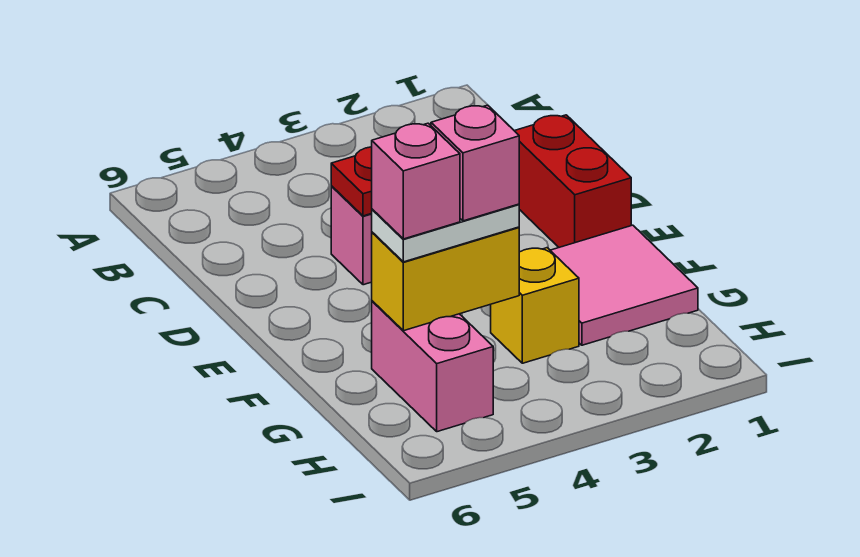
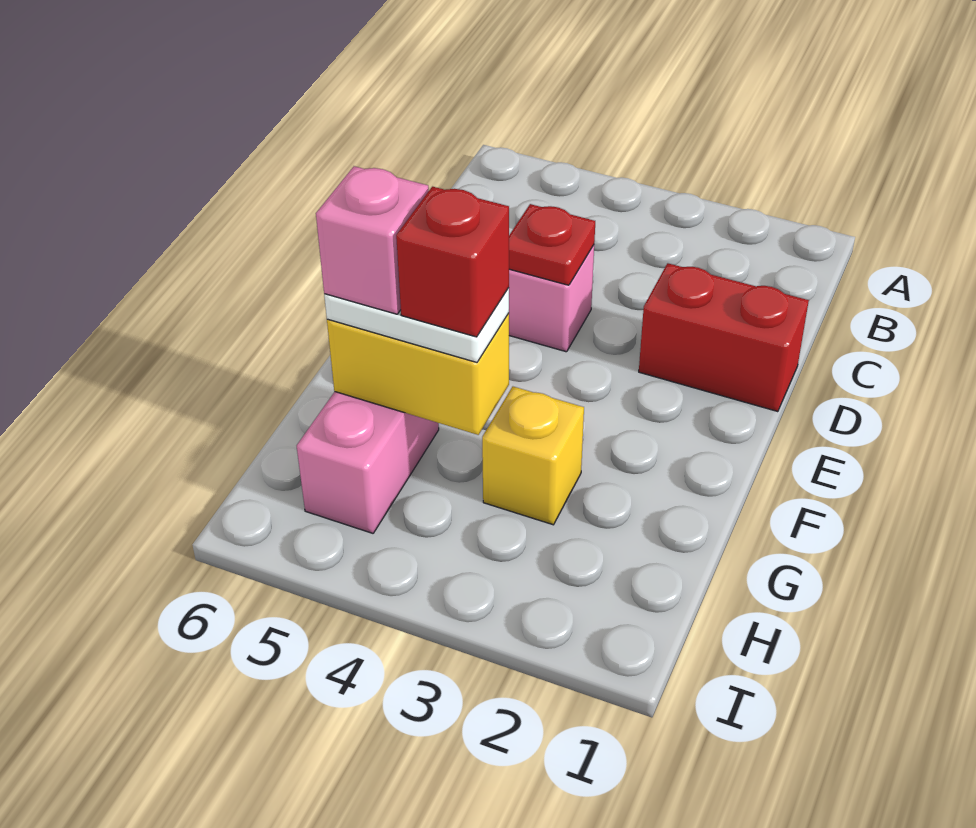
red brick D1:E1 level 1 -> red brick D1:D2 level 1
pink tile F1:G2 level 1 -> none
pink brick G4 level 4 -> red brick G4 level 4

